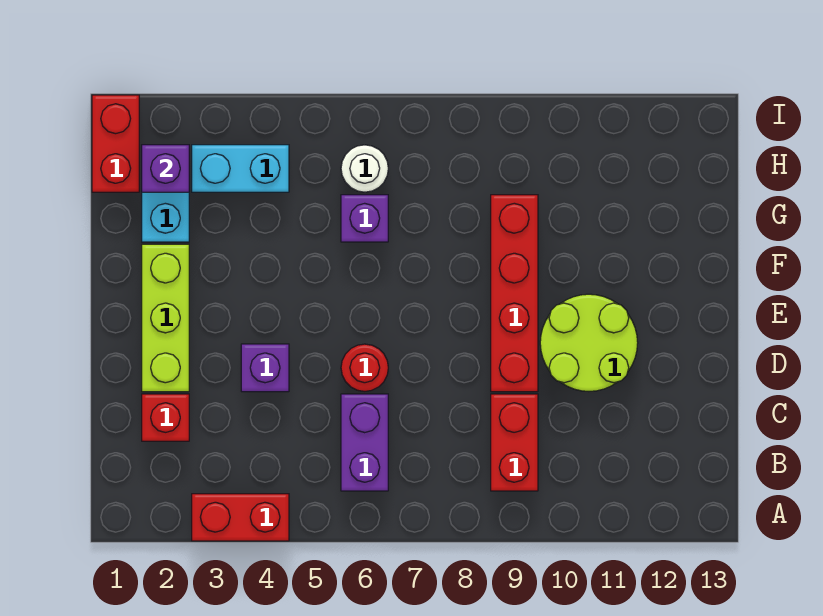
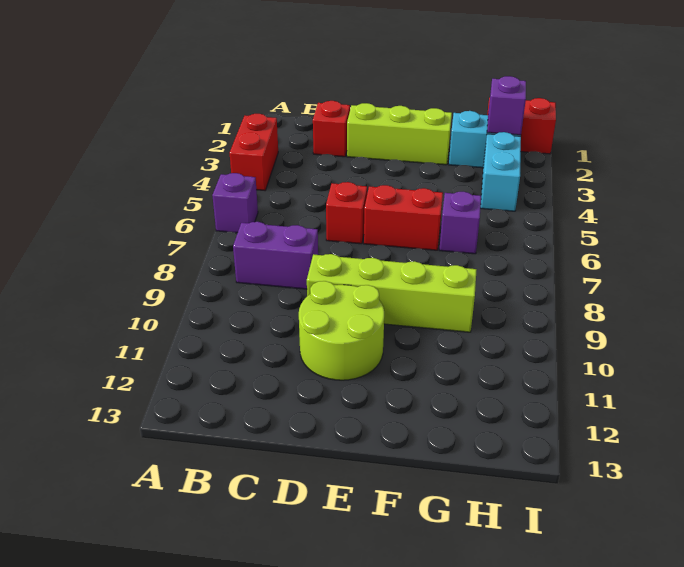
purple brick B6:C6 level 1 -> purple brick B8:C8 level 1
red brick B9:C9 level 1 -> red brick E6:F6 level 1
purple brick D4 level 1 -> purple brick A6 level 1
red round brick D6 level 1 -> red brick D6 level 1
red brick D9:G9 level 1 -> lime brick D9:G9 level 1
white round brick H6 level 1 -> none

